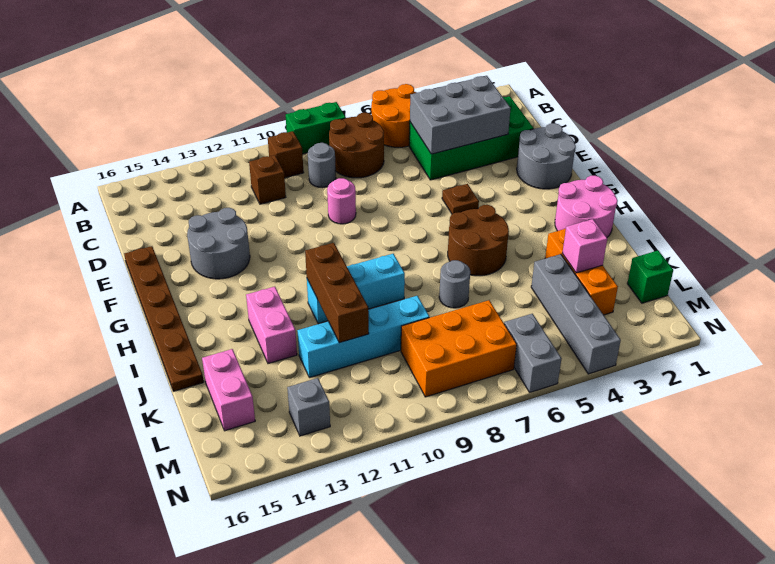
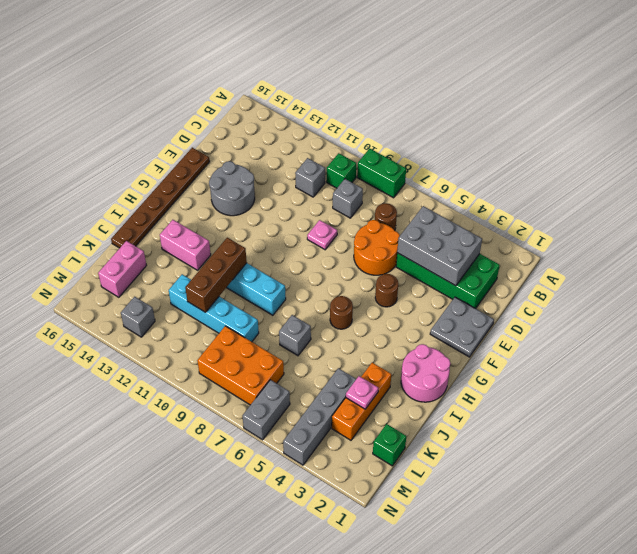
orange round brick A5:B6 level 1 -> orange round brick D6:E7 level 1
brown round brick B7:C8 level 1 -> brown round brick C7 level 1
brown brick B10 level 1 -> green brick B10 level 1
grey round brick C9 level 1 -> grey brick C9 level 1
brown brick C11 level 1 -> grey brick C11 level 1
grey round brick E1:F2 level 1 -> grey plate E1:F2 level 1
pink round brick E9 level 1 -> pink plate E9 level 1
brown plate F5 level 1 -> brown round brick F5 level 1
brown round brick H5:I6 level 1 -> brown round brick H6 level 1
pink brick I13:J13 level 1 -> pink brick I13:I14 level 1
grey round brick J7 level 1 -> grey brick J7 level 1
pink brick K3 level 2 -> pink plate K3 level 2

